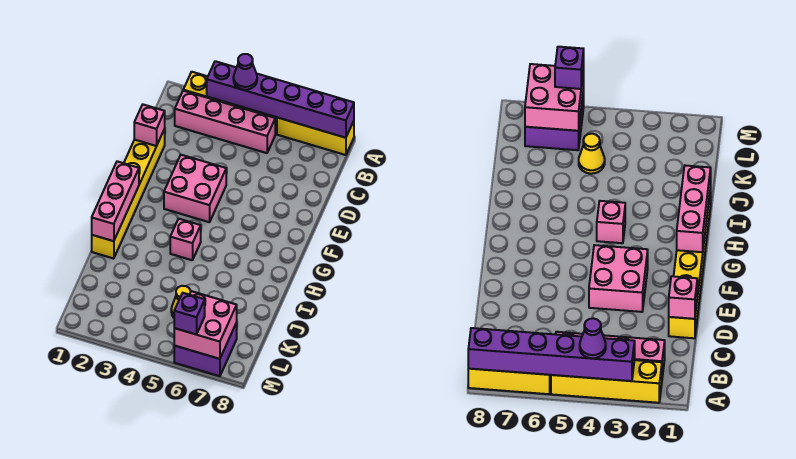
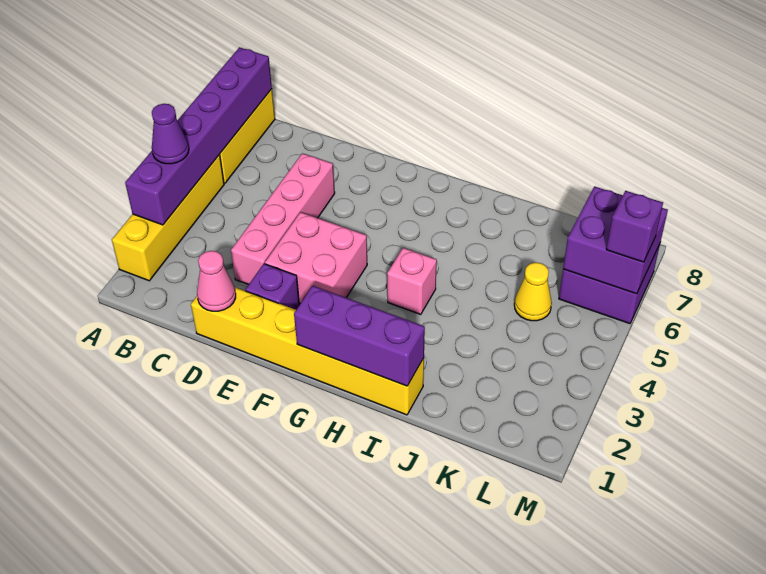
pink brick B2:B5 level 1 -> pink brick D3:D6 level 1
pink brick D1 level 2 -> pink cone D1 level 2
none -> purple brick E2 level 1
pink brick G1:I1 level 2 -> purple brick G1:I1 level 2
pink brick L6:M7 level 2 -> purple brick L6:M7 level 2

